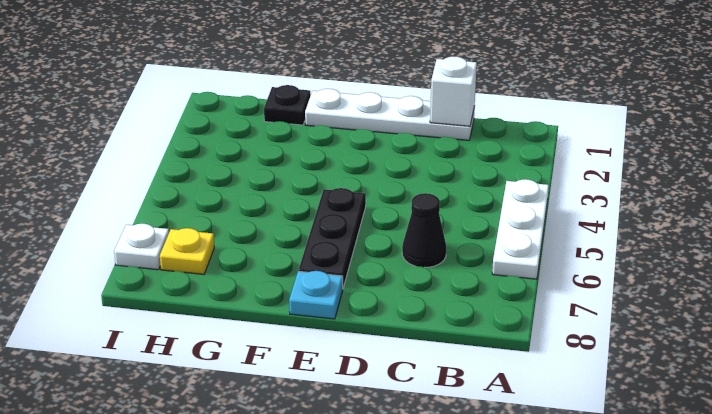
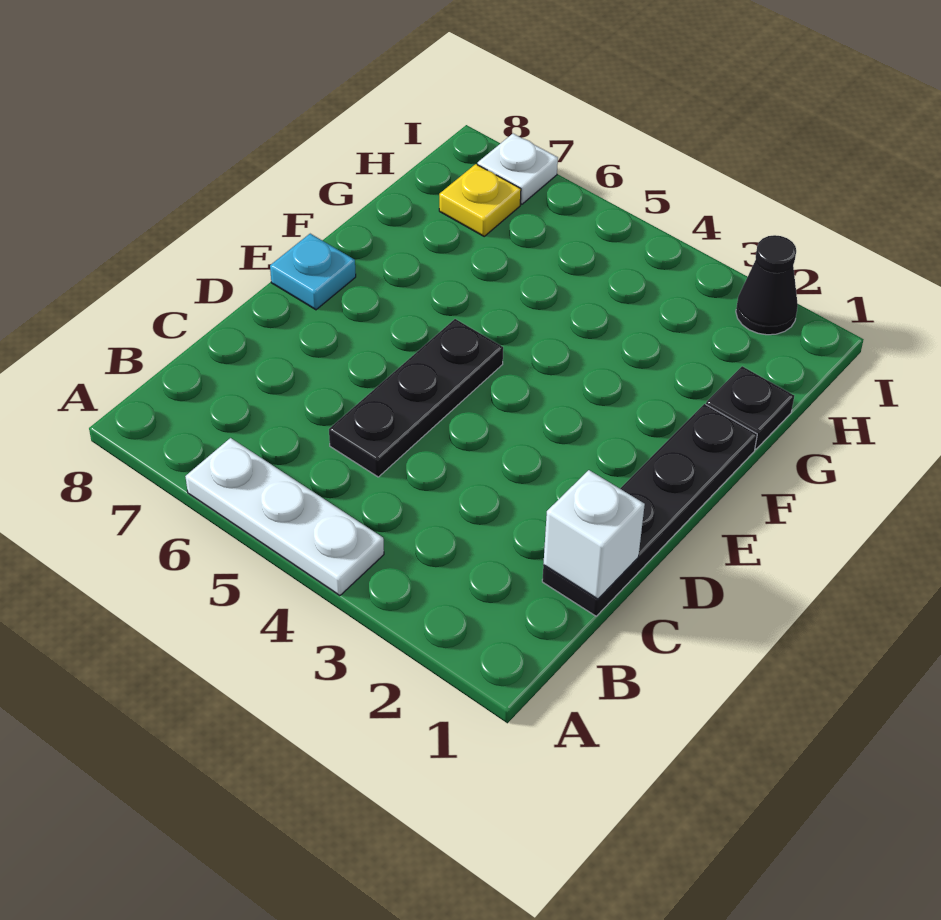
white plate C1:F1 level 1 -> black plate C1:F1 level 1
black cone C6 level 1 -> black cone I2 level 1
black plate E5:E7 level 1 -> black plate C5:E5 level 1

